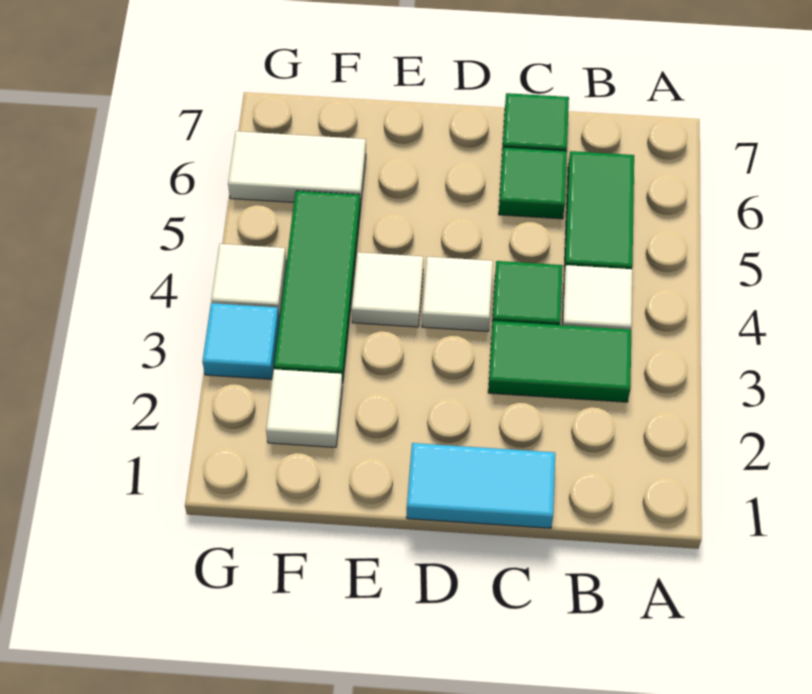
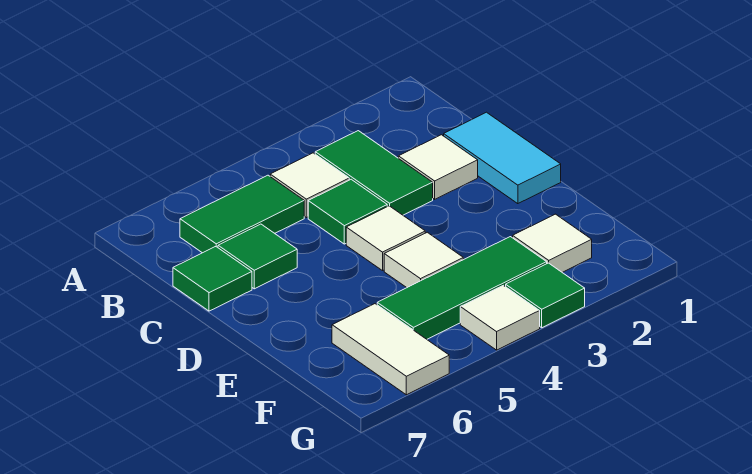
none -> white tile C2 level 1
cyan tile G3 level 1 -> green tile G3 level 1

